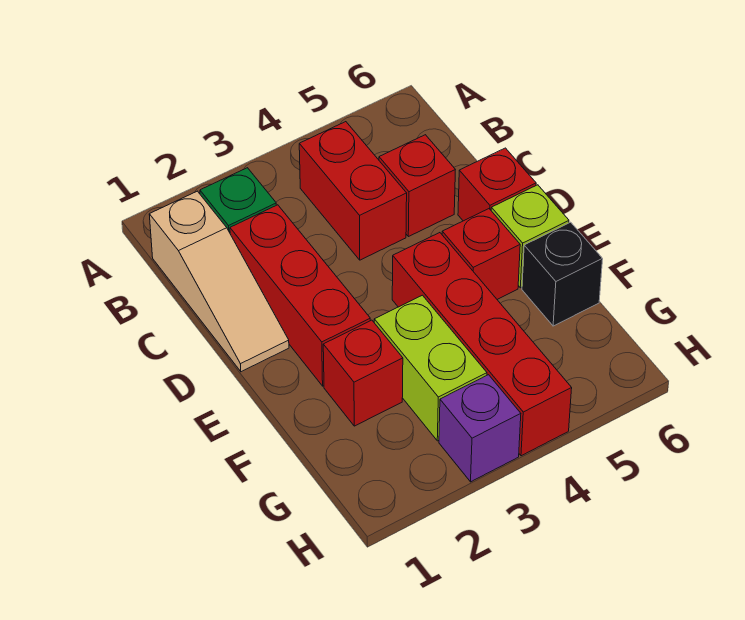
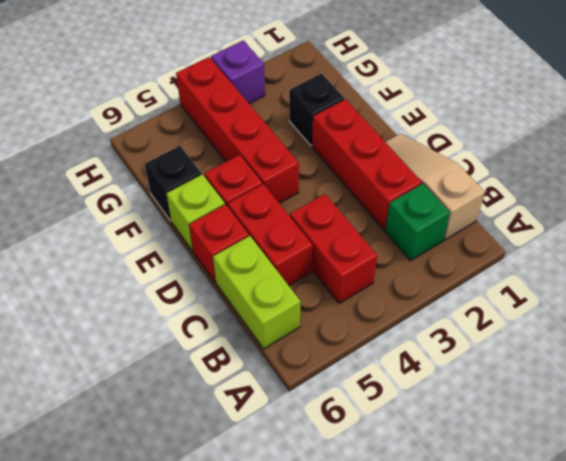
red brick C5 level 1 -> red brick C5:D5 level 1
red brick F2 level 1 -> black brick F2 level 1
lime brick F3:G3 level 1 -> lime brick B6:C6 level 1

